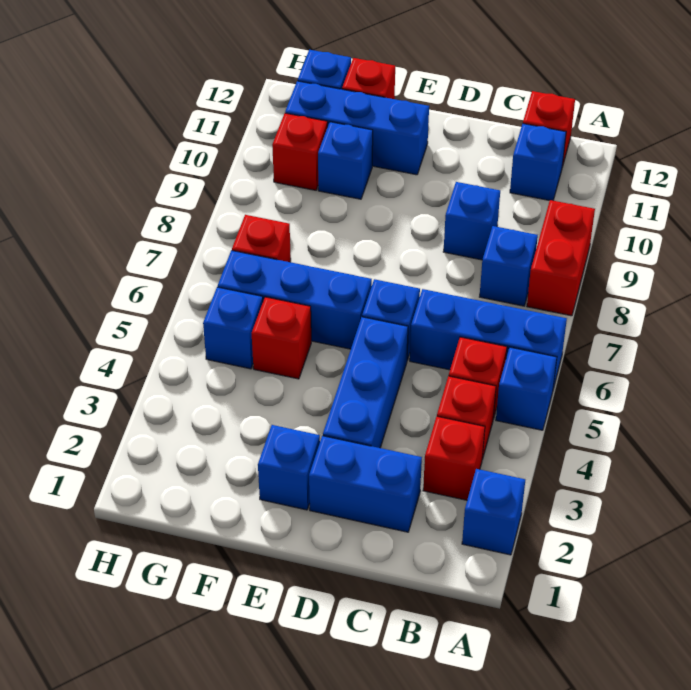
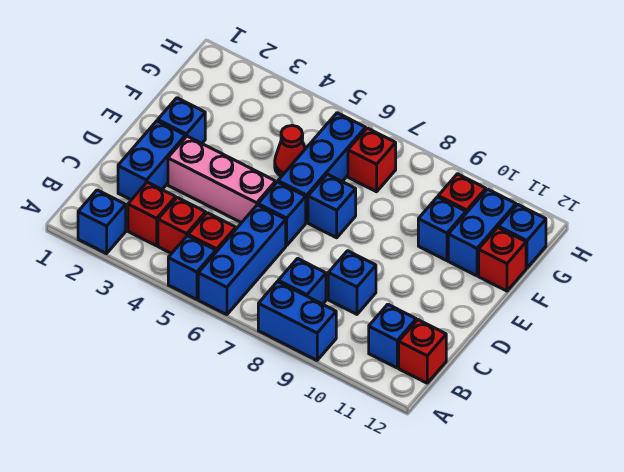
red brick A8:A9 level 1 -> blue brick A8:A9 level 1
blue brick D3:D5 level 1 -> pink brick D3:D5 level 1
blue brick E11:G11 level 1 -> blue brick F11:G11 level 1
red brick F5 level 1 -> red cone F5 level 1
blue brick G5 level 1 -> blue brick E7 level 1

